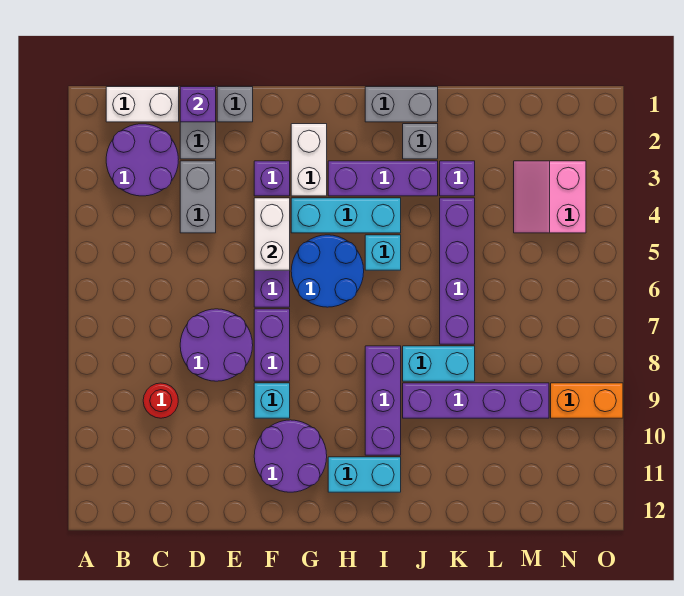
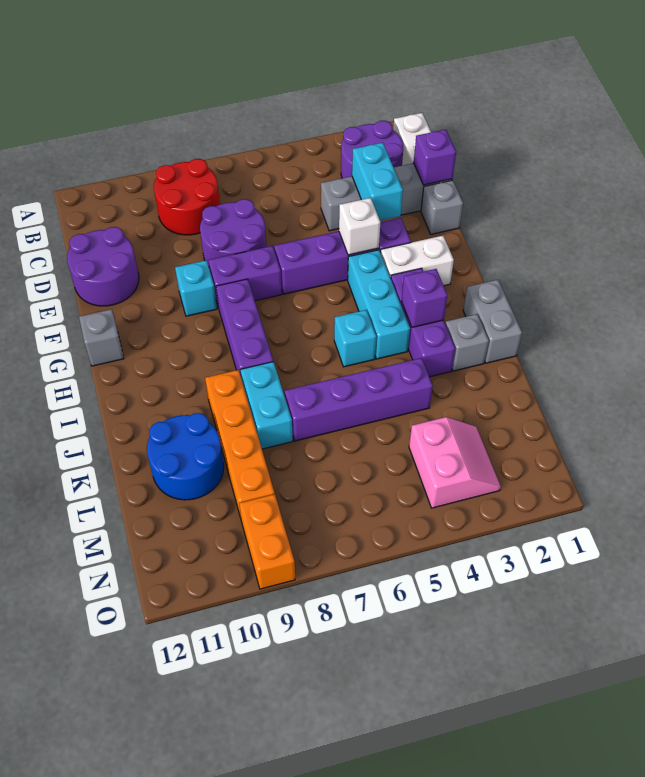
red round brick C9 level 1 -> red round brick B8:C9 level 1
white brick F4:F5 level 2 -> white brick F4 level 2
purple round brick F10:G11 level 1 -> purple round brick D11:E12 level 1
blue round brick G5:H6 level 1 -> blue round brick K10:L11 level 1
none -> grey brick G12 level 1
cyan brick H11:I11 level 1 -> cyan brick D3:E3 level 2
purple brick I8:I10 level 1 -> purple brick G8:I8 level 1
purple brick J9:M9 level 1 -> orange brick J9:M9 level 1
purple brick K3 level 1 -> purple brick I3 level 2
pink slope M3:N4 level 1 top N -> pink slope M3:N4 level 1 top 4

